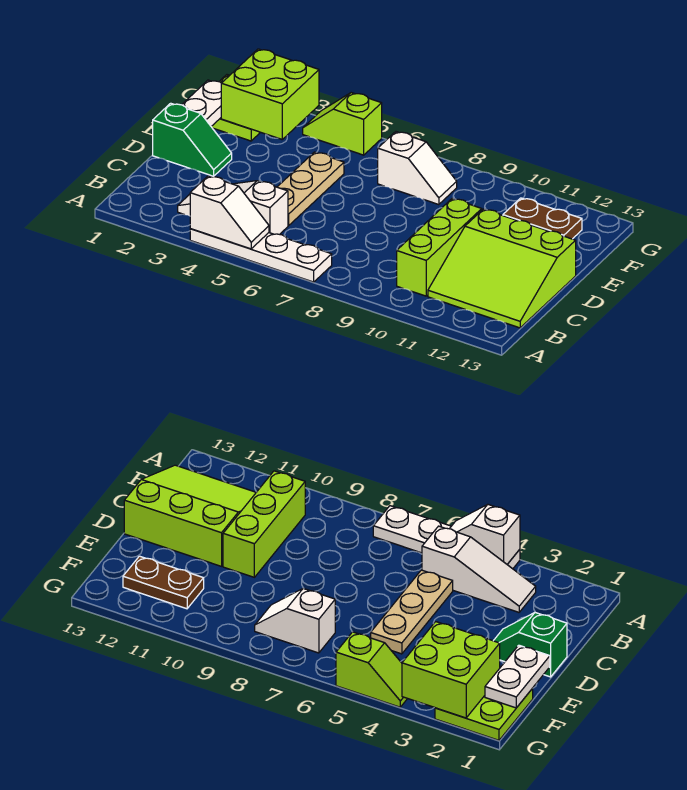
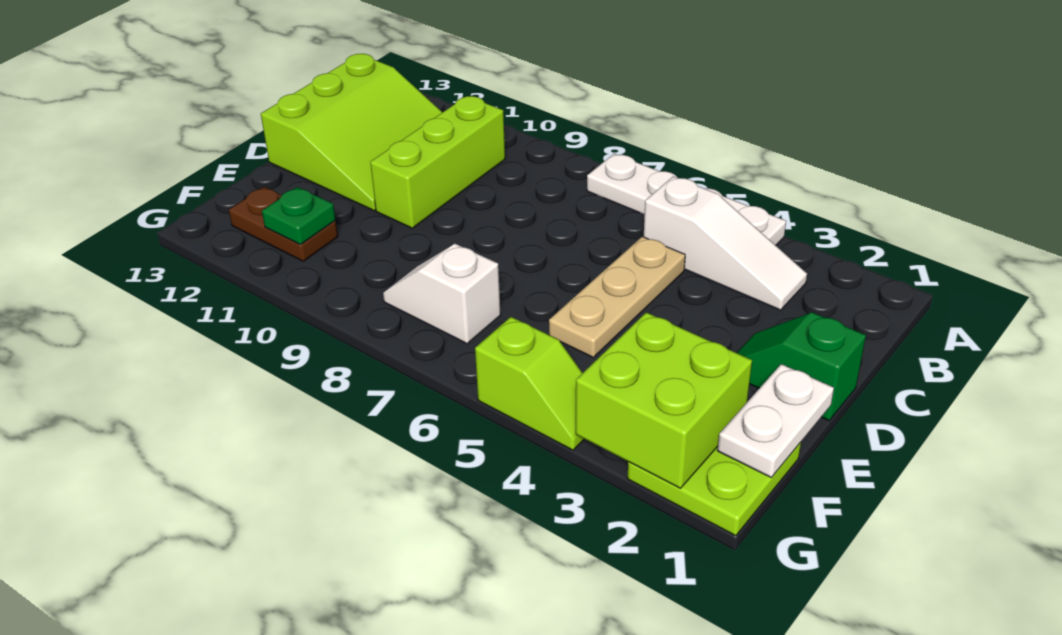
white slope A4:A5 level 2 top 4 -> none
lime slope B11:D13 level 1 top D -> lime slope B11:D13 level 1 top 13
none -> green plate F11 level 2

